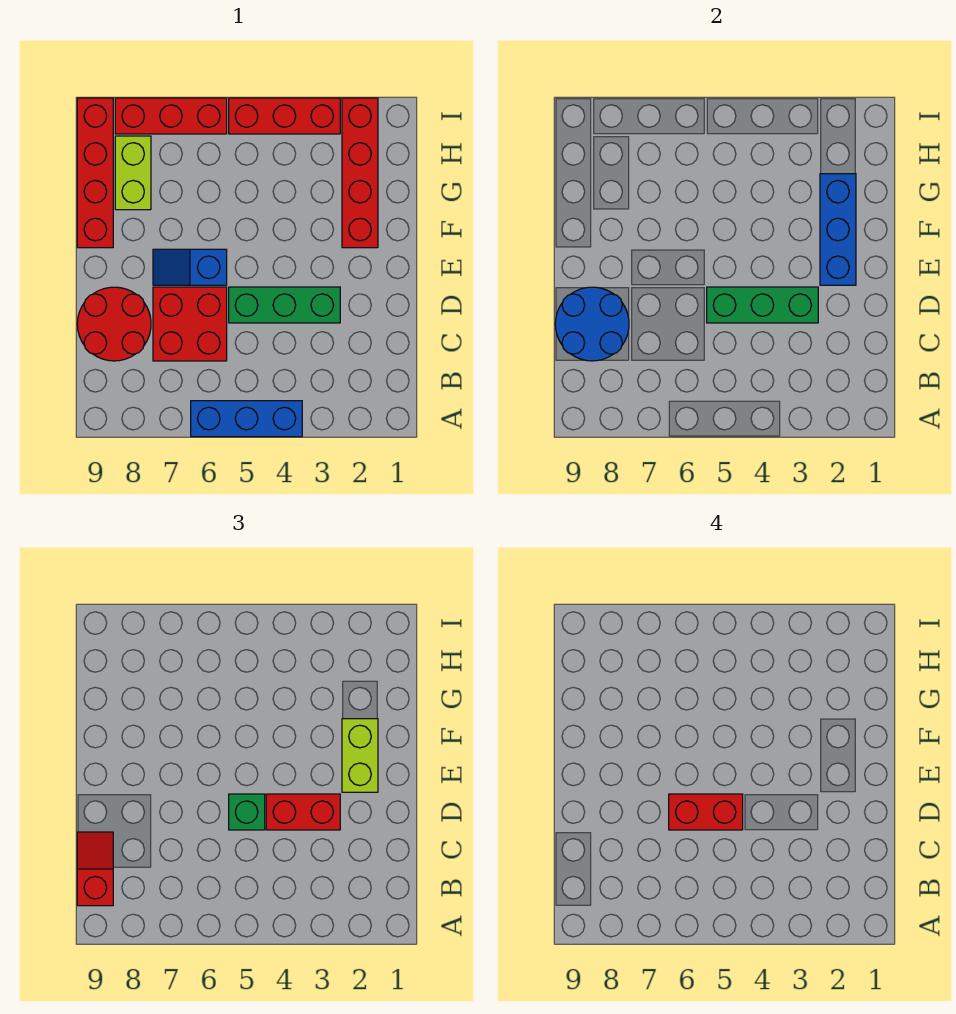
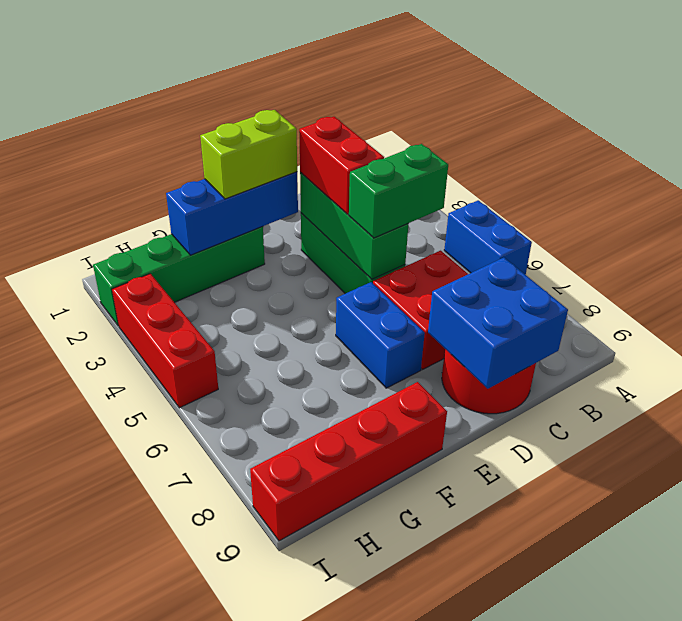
blue brick A4:A6 level 1 -> blue brick A5:A6 level 1
red slope B9:C9 level 3 top B -> none
blue round brick C8:D9 level 2 -> blue brick C8:D9 level 2
green brick D5 level 3 -> green brick C5:D5 level 3
red brick D5:D6 level 4 -> none
blue slope E6:E7 level 1 top 6 -> blue brick E6:E7 level 1
red brick F2:I2 level 1 -> green brick F2:I2 level 1
lime brick G8:H8 level 1 -> none
red brick I6:I8 level 1 -> none

